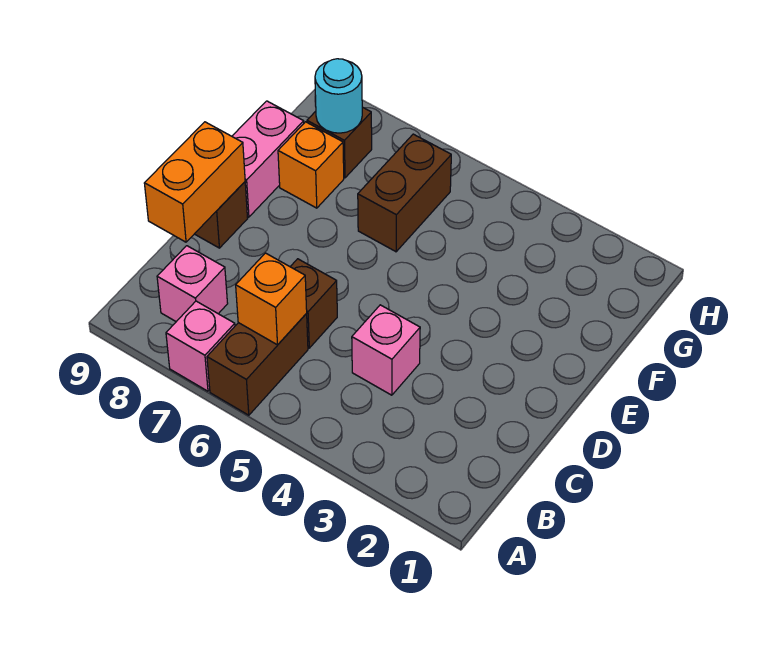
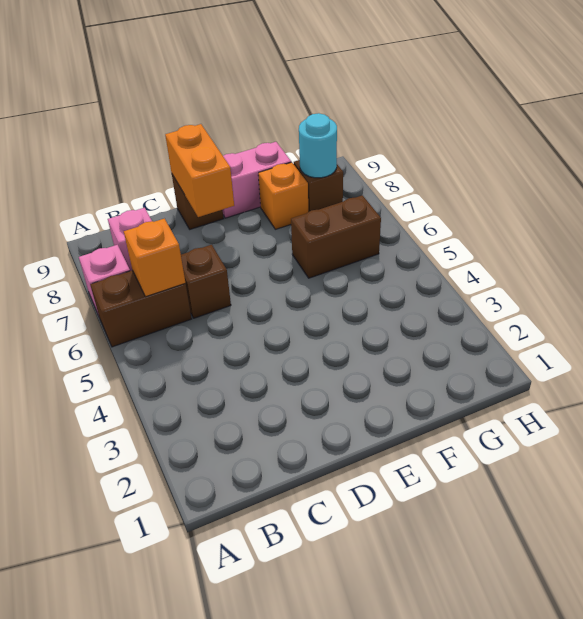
pink brick C4 level 1 -> none
orange brick C9:D9 level 2 -> orange brick D8:D9 level 2

